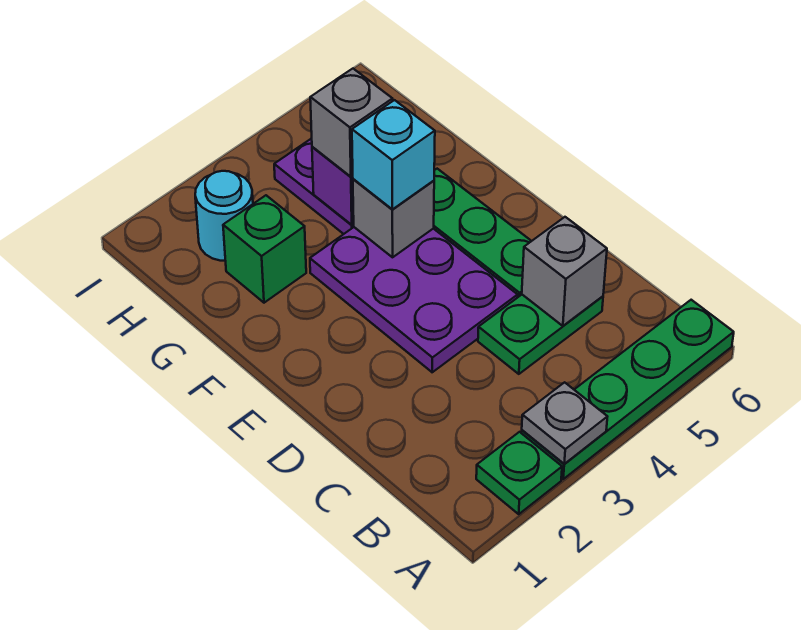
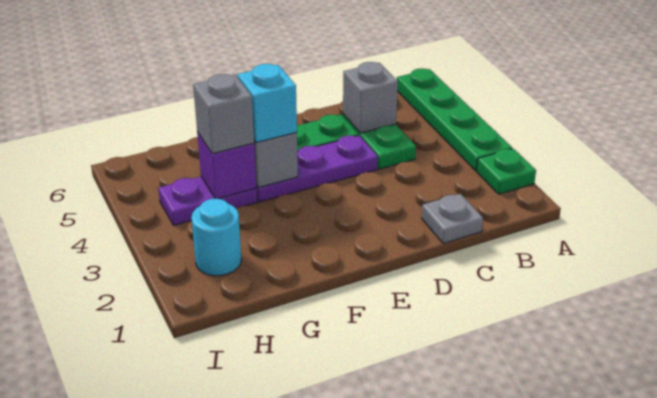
grey plate A3 level 2 -> grey plate C1 level 1
purple plate D3:F4 level 1 -> purple plate D4:F4 level 1
green brick G2 level 1 -> none

